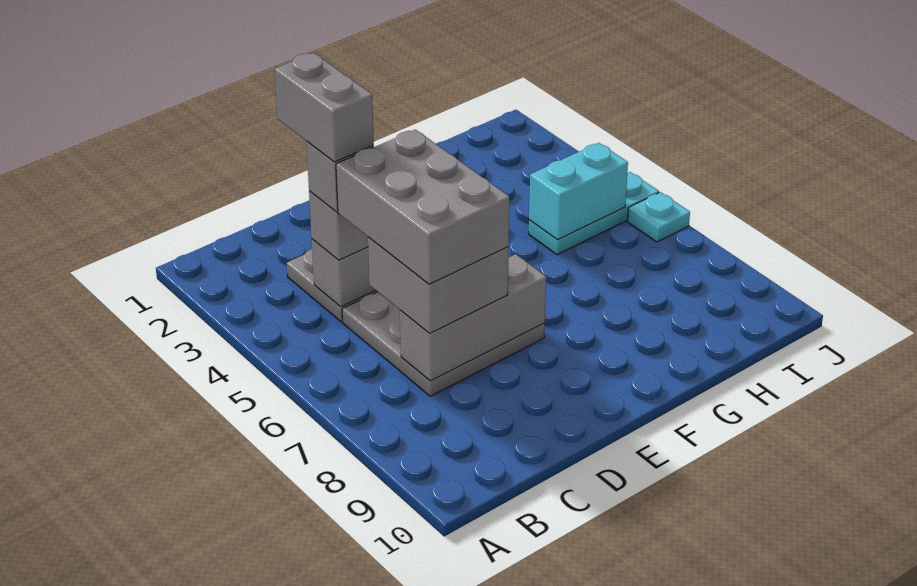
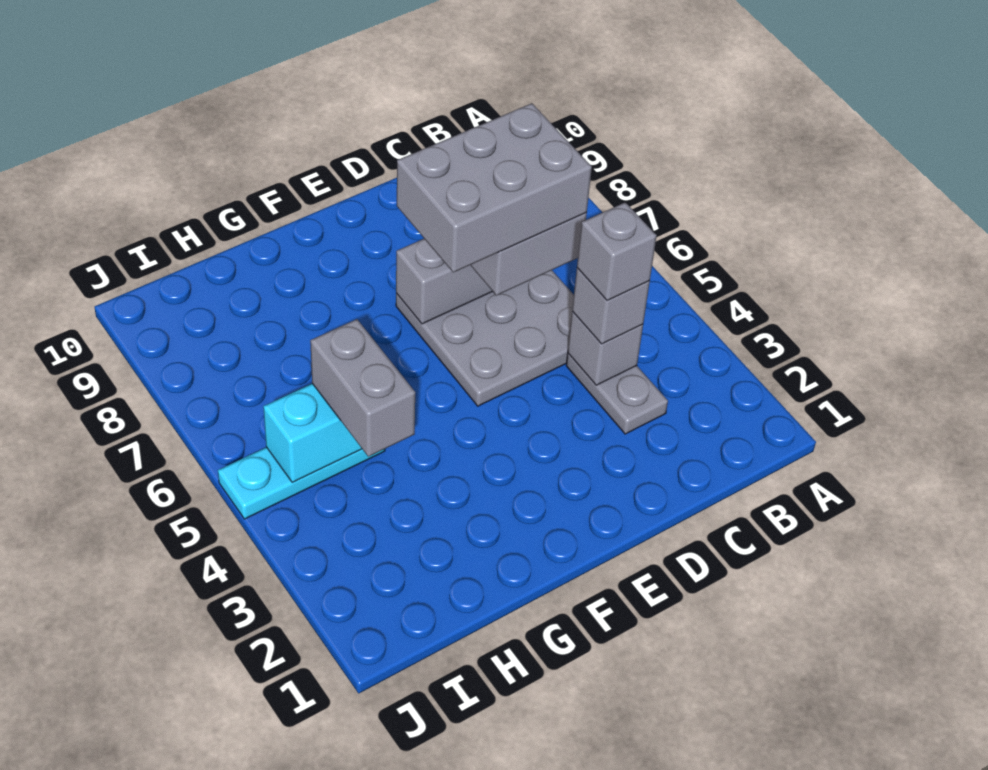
grey brick C3:C4 level 5 -> grey brick H4:H5 level 3
grey brick C5:D7 level 4 -> grey brick C6:E7 level 4
cyan plate J6 level 1 -> none

